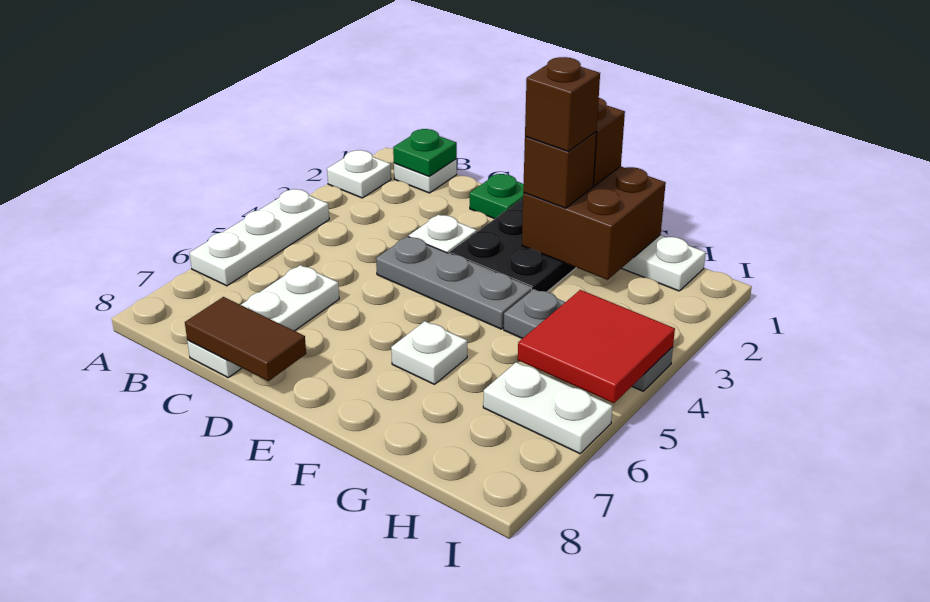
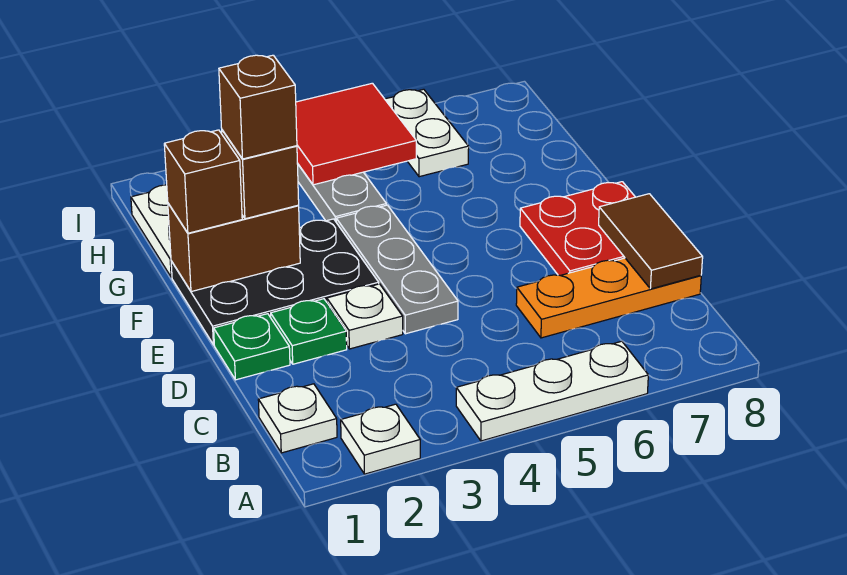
green plate B1 level 2 -> green plate D2 level 1
white plate C6:C8 level 1 -> orange plate C6:C8 level 1
none -> red plate D7:E8 level 1
brown brick F1:G2 level 2 -> brown brick F1:F2 level 2
white plate F6 level 1 -> none

